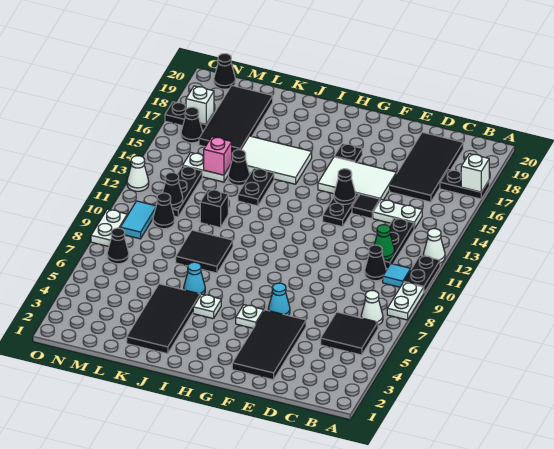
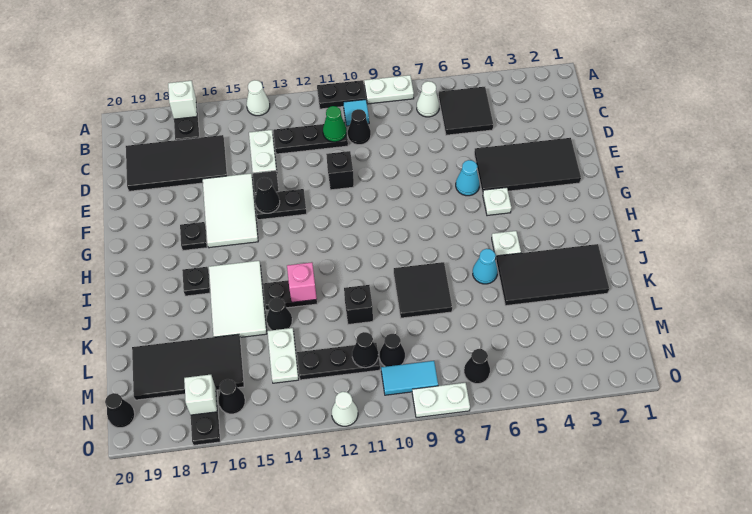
white cone A12 level 1 -> white cone A14 level 1
none -> black brick E11 level 1
none -> black plate I17 level 1
pink brick L14 level 2 -> pink brick J13 level 2

